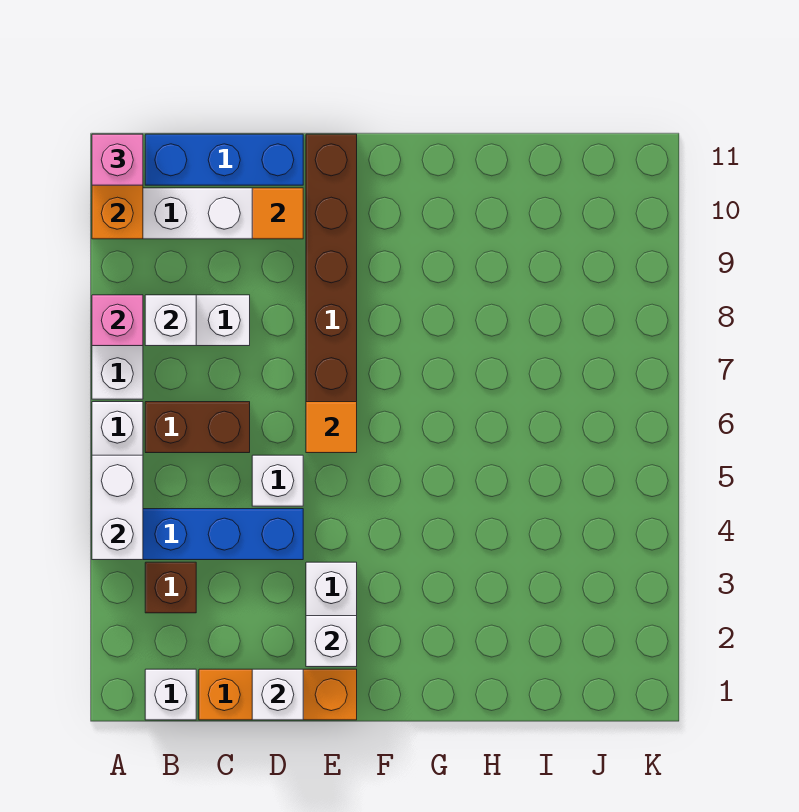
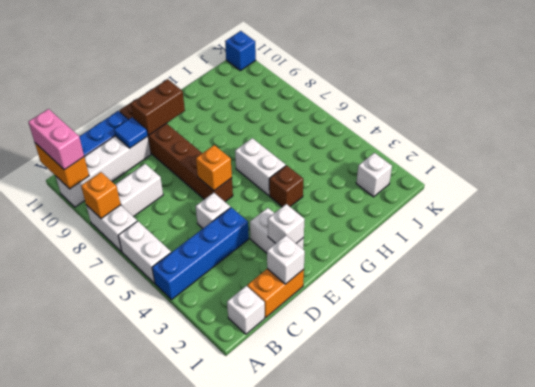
white brick A4:A5 level 2 -> white brick G5:G6 level 1
pink brick A8 level 2 -> orange brick A8 level 2
pink brick A11 level 3 -> pink brick A10:A11 level 3
brown brick B3 level 1 -> brown brick G4 level 1
brown brick B6:C6 level 1 -> brown brick E10:F10 level 2
white brick B8 level 2 -> white brick J2 level 1
orange brick C1:E1 level 1 -> orange brick C1:D1 level 1
orange tile D10 level 2 -> blue tile D10 level 2
orange tile E6 level 2 -> orange brick E6 level 2
none -> blue brick K11 level 1

